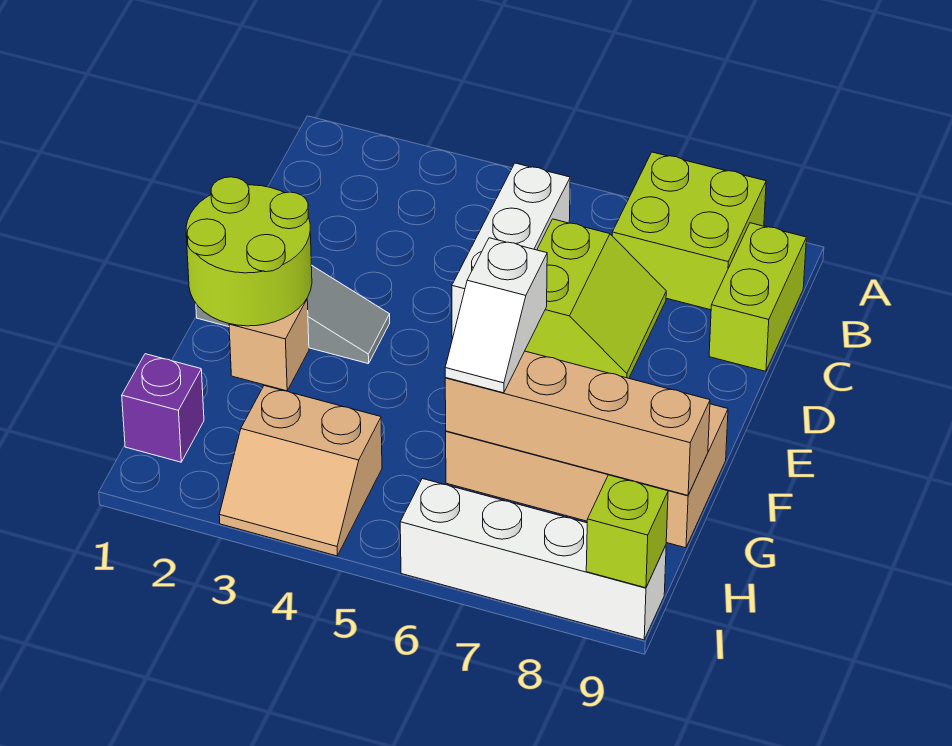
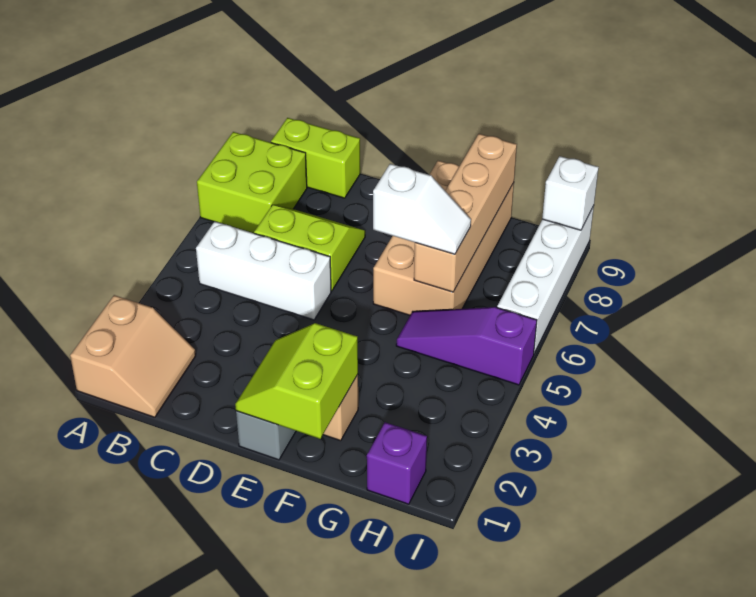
lime round brick E1:F2 level 2 -> lime slope E1:F2 level 2 top F
none -> purple slope G5:I5 level 1 top I
tan slope H3:I4 level 1 top H -> tan slope A1:B2 level 1 top A
lime brick I9 level 2 -> white brick I9 level 2

